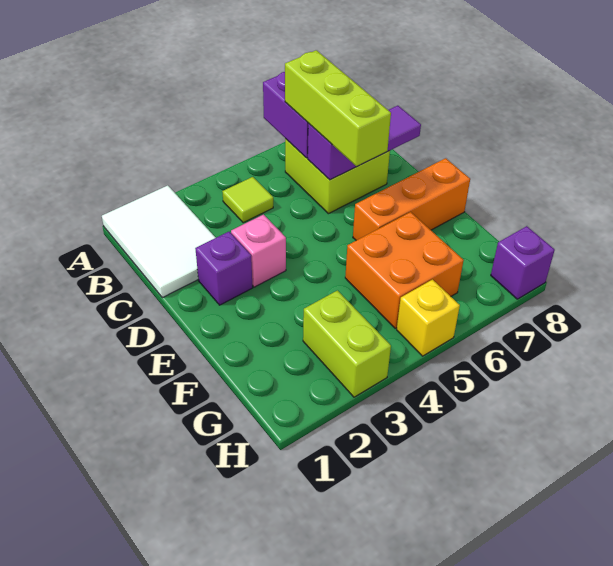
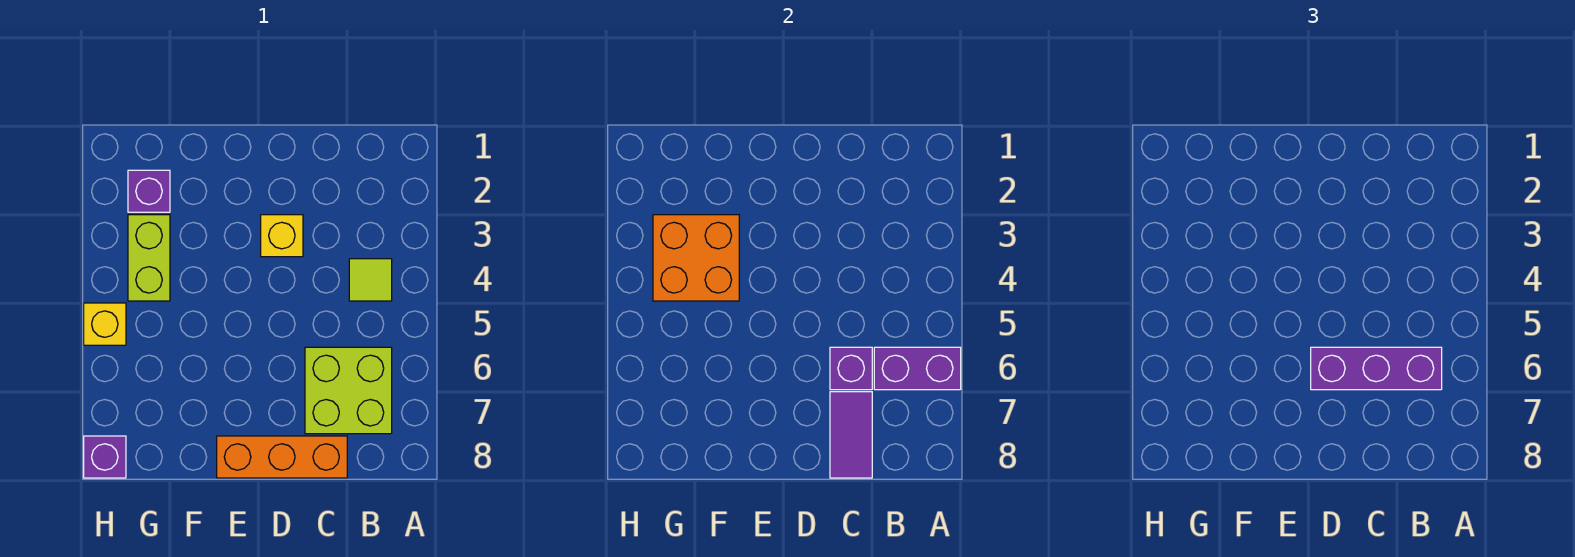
white tile A1:C2 level 1 -> none
lime brick B6:D6 level 3 -> purple brick B6:D6 level 3
purple brick D2 level 1 -> purple brick G2 level 1
pink brick D3 level 1 -> yellow brick D3 level 1
orange brick E6:E8 level 1 -> orange brick C8:E8 level 1
orange brick F5:G6 level 1 -> orange brick F3:G4 level 2
lime brick G3:H3 level 1 -> lime brick G3:G4 level 1

